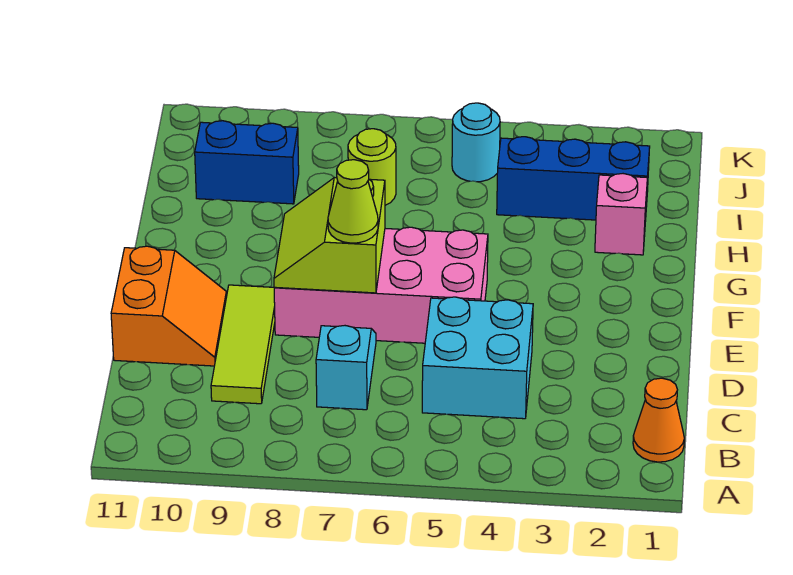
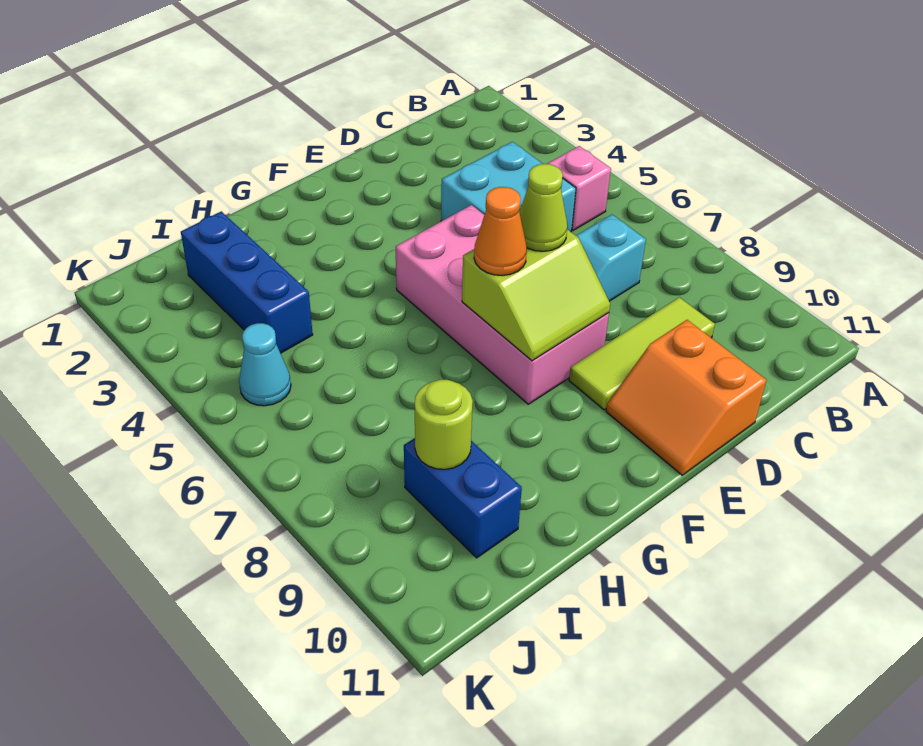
orange cone B1 level 1 -> orange cone F7 level 3
orange slope D10:E11 level 1 top 11 -> orange slope D10:E11 level 1 top D
pink brick H2 level 1 -> pink brick B5 level 1
lime round brick I7 level 1 -> lime round brick I9 level 2
cyan round brick J5 level 1 -> cyan cone J5 level 1

